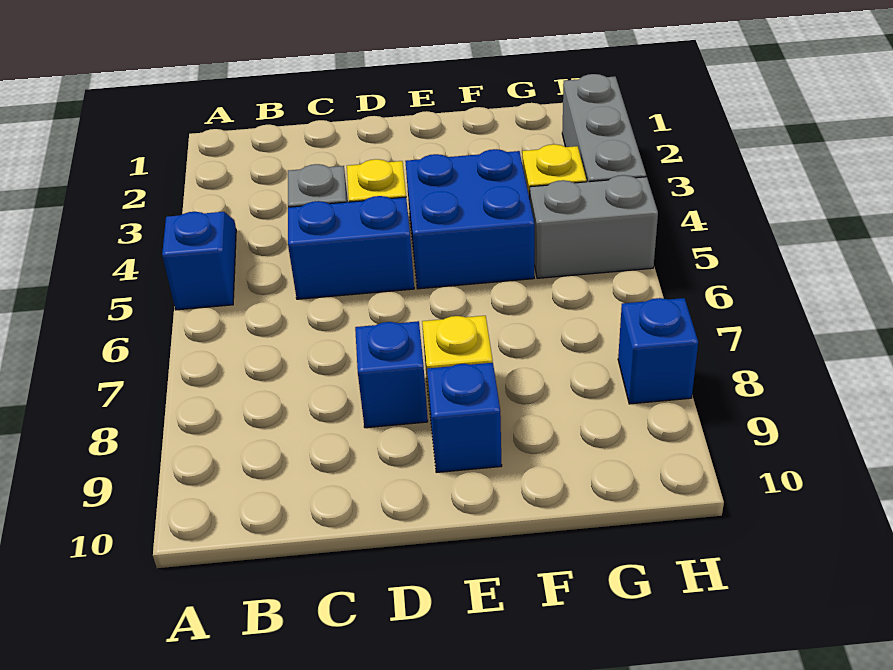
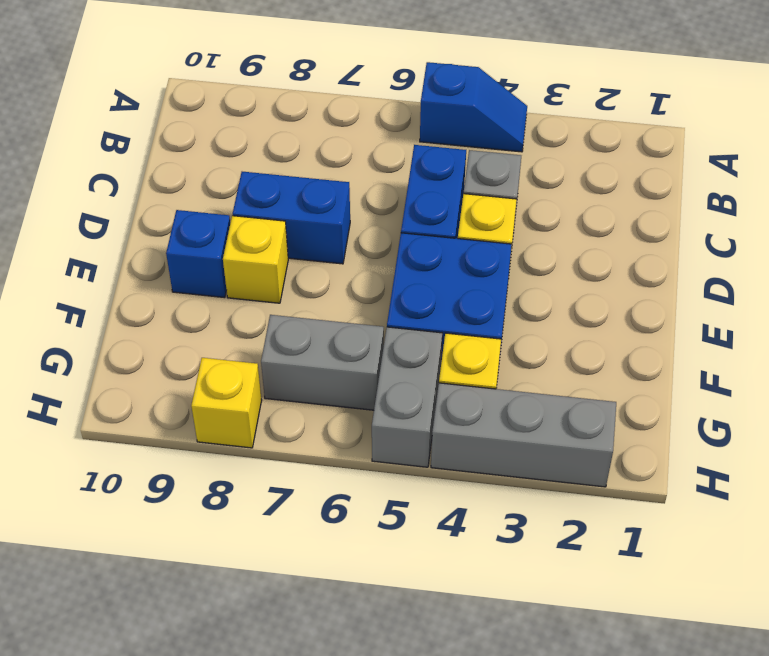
blue brick D8 level 1 -> blue brick D7:D8 level 1
none -> grey brick G6:G7 level 1
blue brick H8 level 1 -> yellow brick H8 level 1

